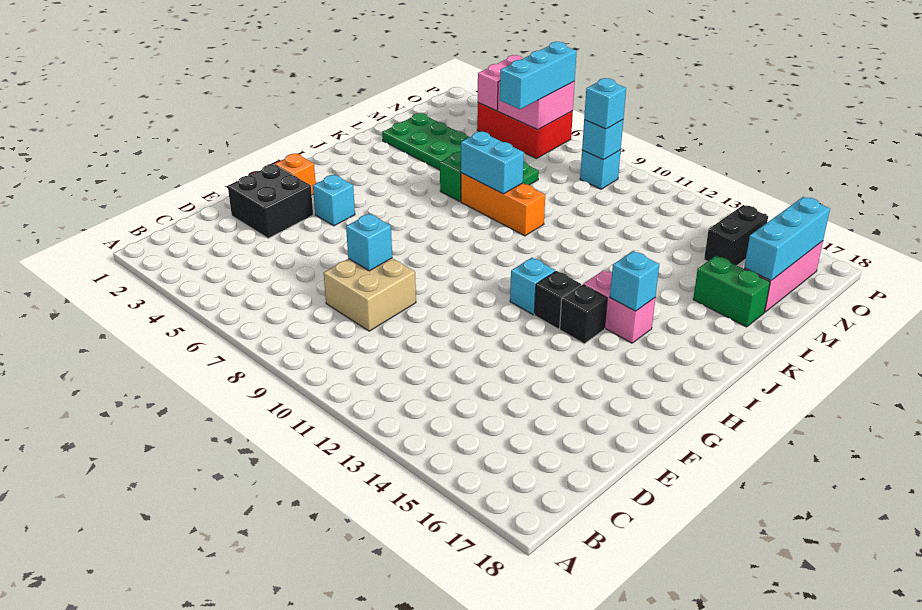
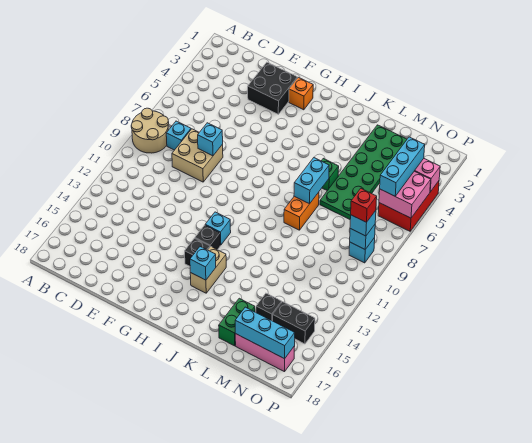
none -> tan round brick A8:B9 level 1
cyan brick G4 level 1 -> cyan brick C8 level 1
pink brick I14:I15 level 1 -> tan brick I14:I15 level 1
orange brick K7:K9 level 1 -> orange brick K8:K9 level 1
none -> black brick M15 level 1
cyan brick N6:P6 level 3 -> cyan brick O4:O6 level 3
none -> red brick O9 level 4

